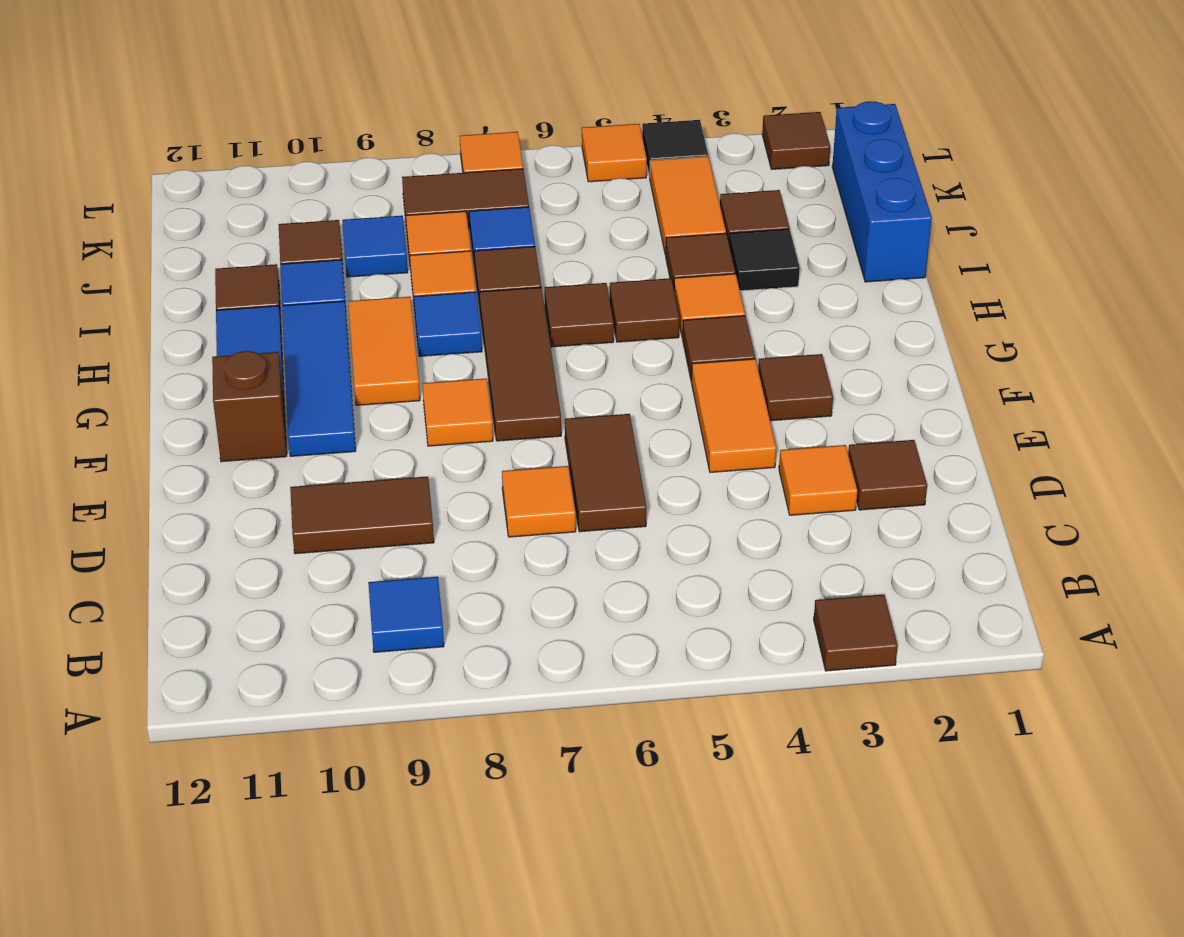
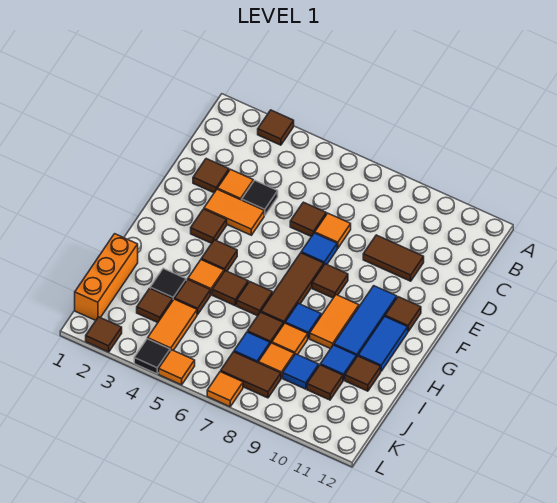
blue tile B9 level 1 -> blue tile E7 level 1
none -> black tile D4 level 1
brown tile D6:E6 level 1 -> brown tile D6 level 1
orange tile E4:F4 level 1 -> orange tile E3:E4 level 1
orange tile F8 level 1 -> brown tile F8 level 1
brown brick F11 level 1 -> brown tile F11 level 1
blue brick I1:K1 level 1 -> orange brick I1:K1 level 1

